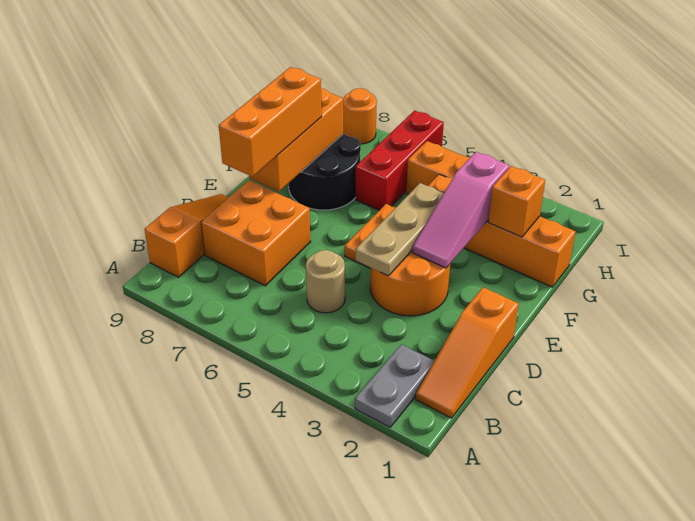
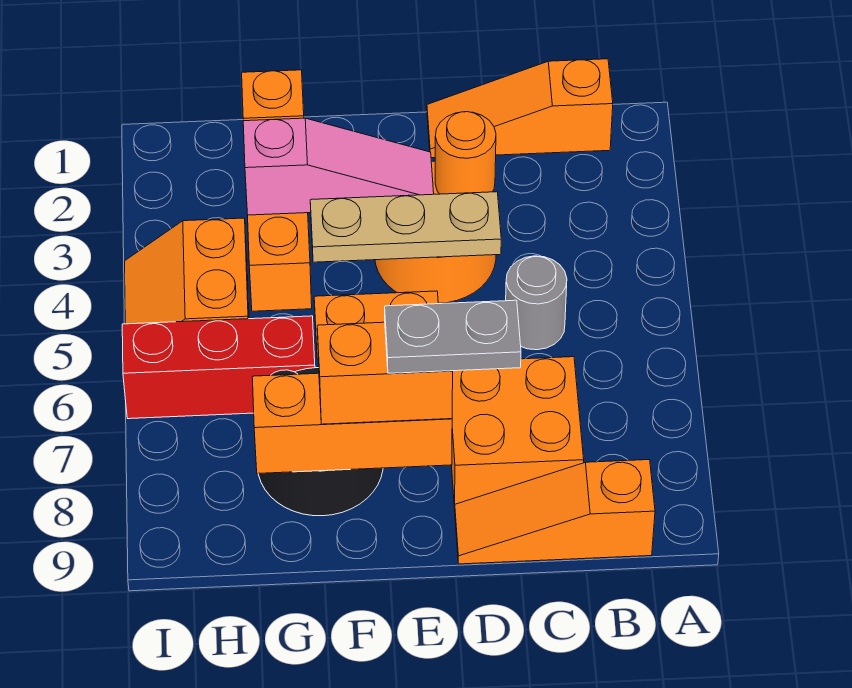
grey plate A2:B2 level 1 -> grey plate D8:E8 level 4
orange slope B1:D1 level 1 top D -> orange slope B1:D1 level 1 top B
tan round brick C5 level 1 -> grey round brick C5 level 1
orange brick D8:F8 level 3 -> orange brick E8:F8 level 3
orange round brick I8 level 1 -> orange round brick D3 level 2

